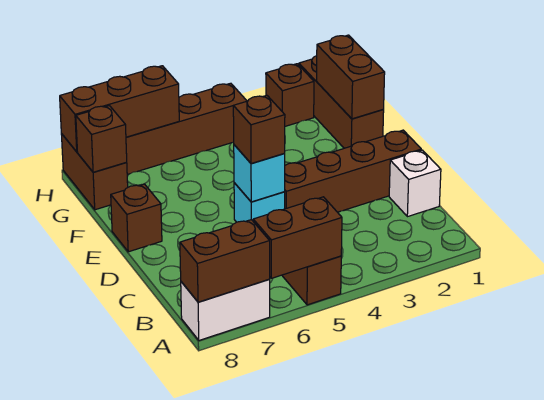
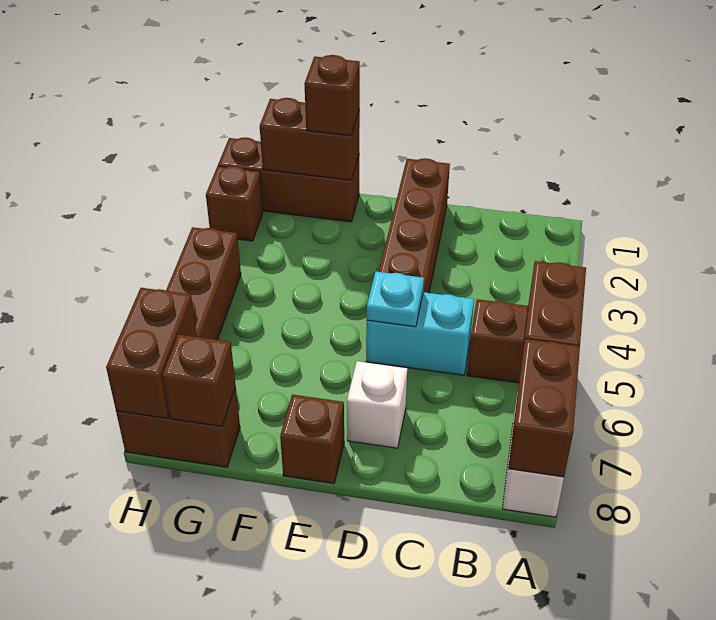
white brick C1 level 1 -> white brick D7 level 1
cyan brick D5 level 1 -> cyan brick C5:D5 level 1
cyan brick D5 level 2 -> cyan plate D5 level 2
brown brick D5 level 3 -> brown brick F1 level 3
brown brick H6:H8 level 2 -> brown brick H7:H8 level 2

